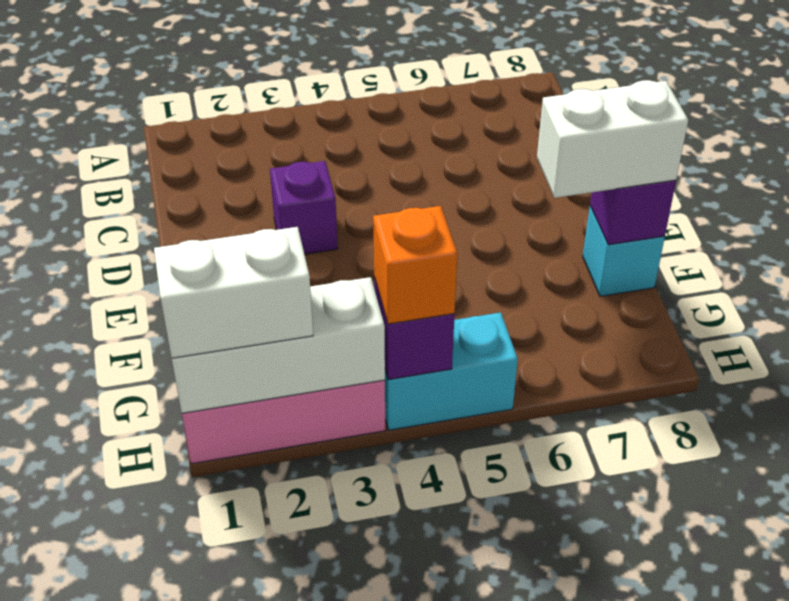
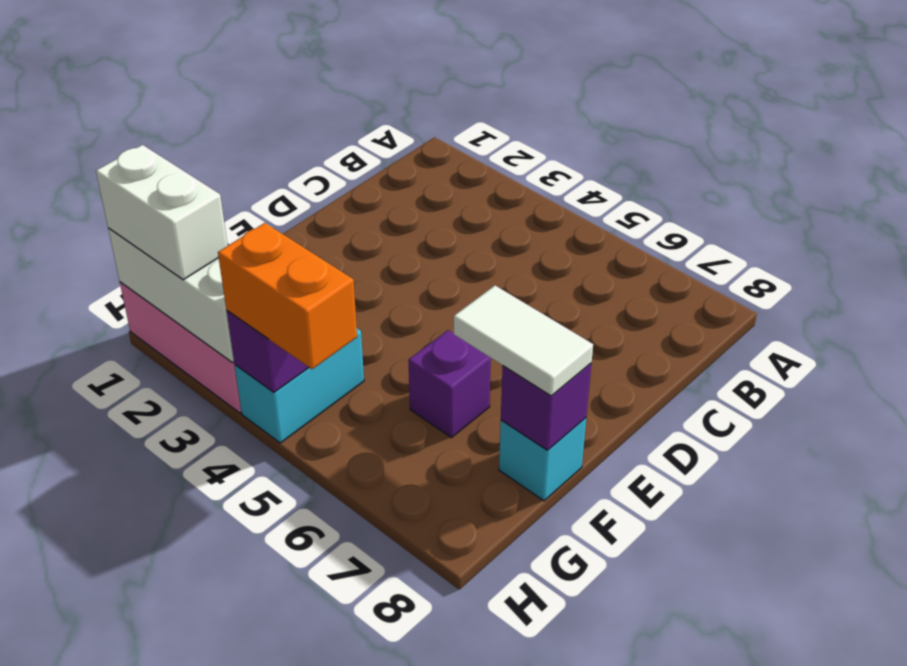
purple brick D3 level 1 -> purple brick F6 level 1
white brick F7:F8 level 3 -> white tile F7:F8 level 3
cyan brick H4:H5 level 1 -> cyan brick G4:H4 level 1
orange brick H4 level 3 -> orange brick H4:H5 level 3

